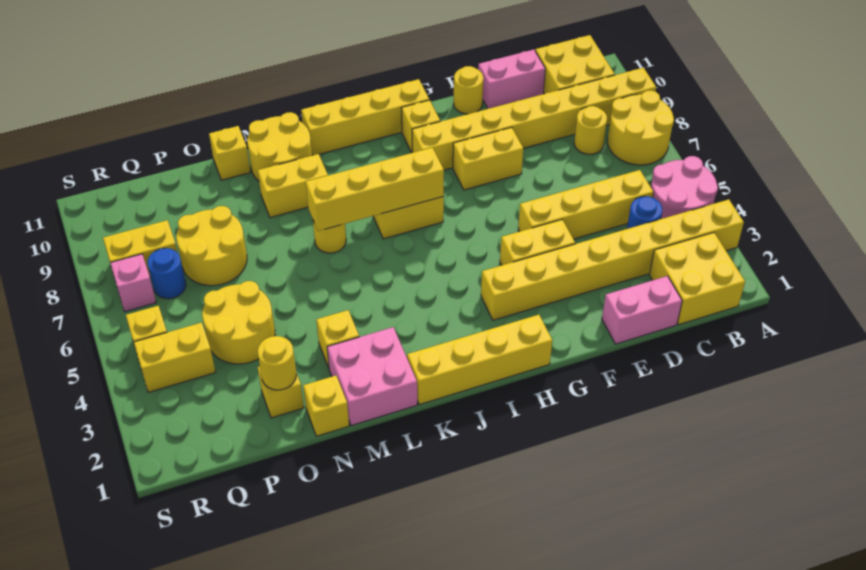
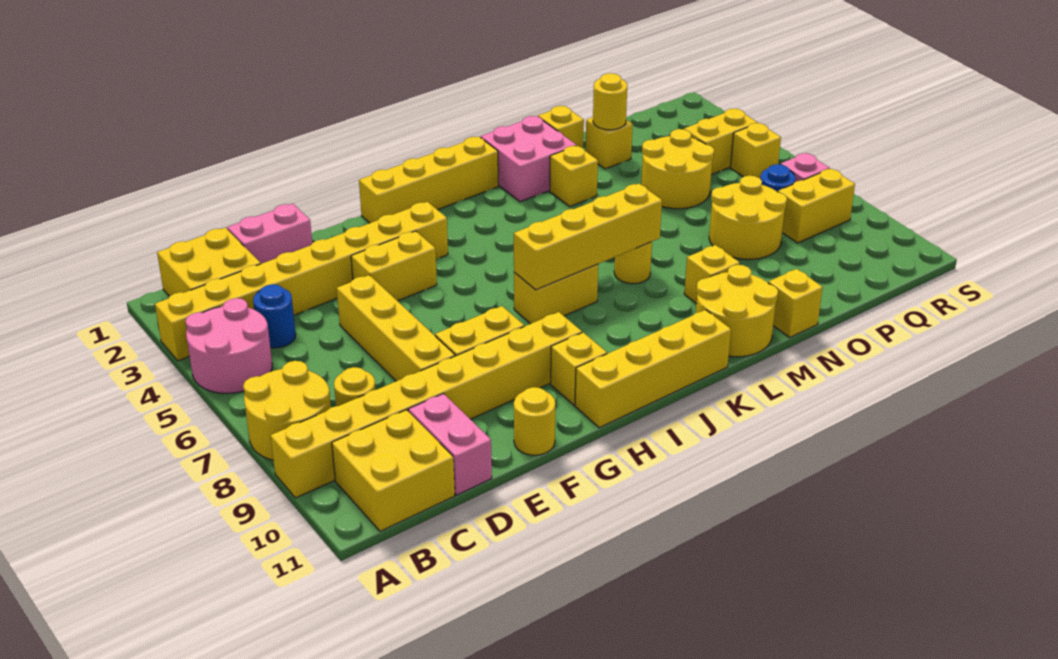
yellow brick C5:F5 level 1 -> yellow brick E5:E8 level 1
pink brick D11:E11 level 1 -> pink brick D10:D11 level 1
yellow brick L9:M9 level 1 -> yellow brick M9 level 1

